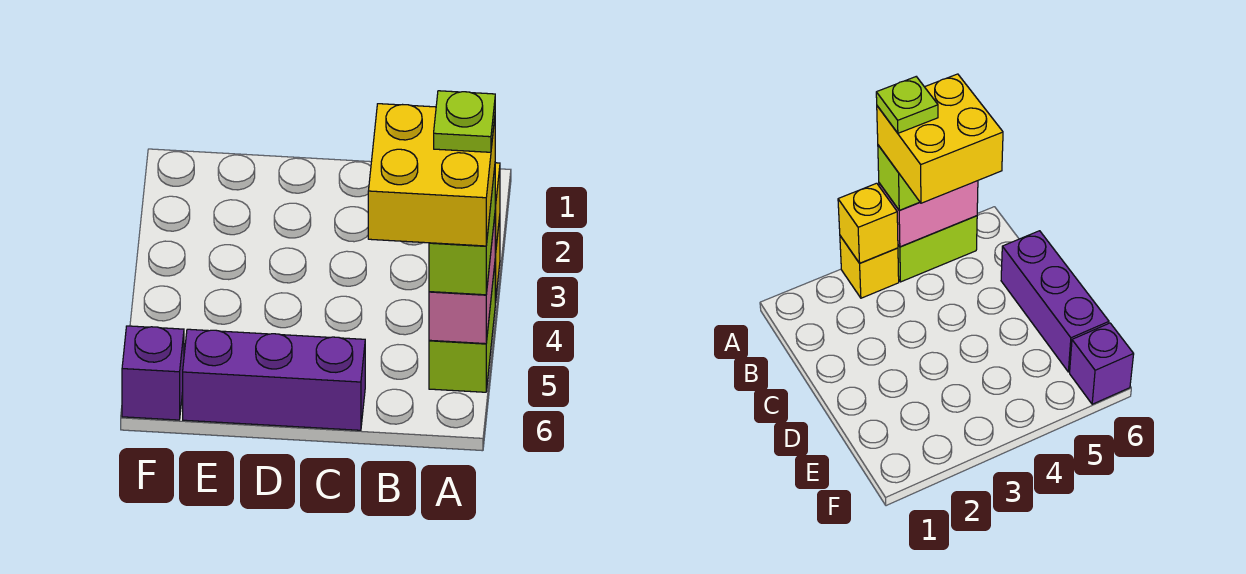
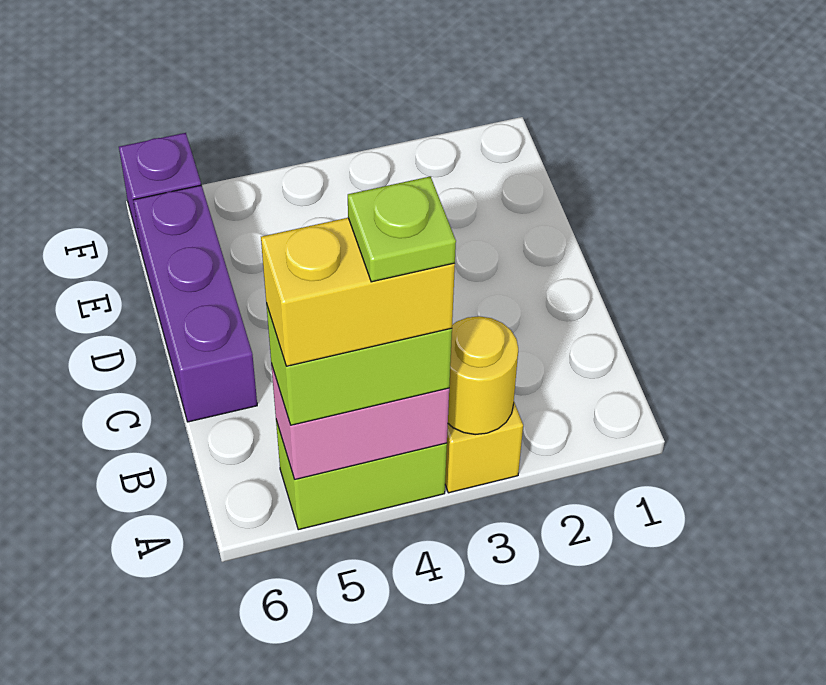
yellow brick A3 level 2 -> yellow round brick A3 level 2
yellow brick A4:B5 level 4 -> yellow brick A4:A5 level 4

